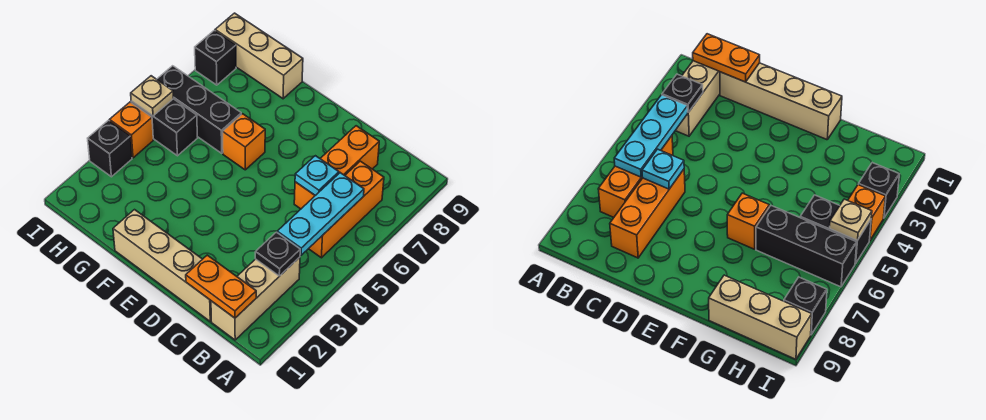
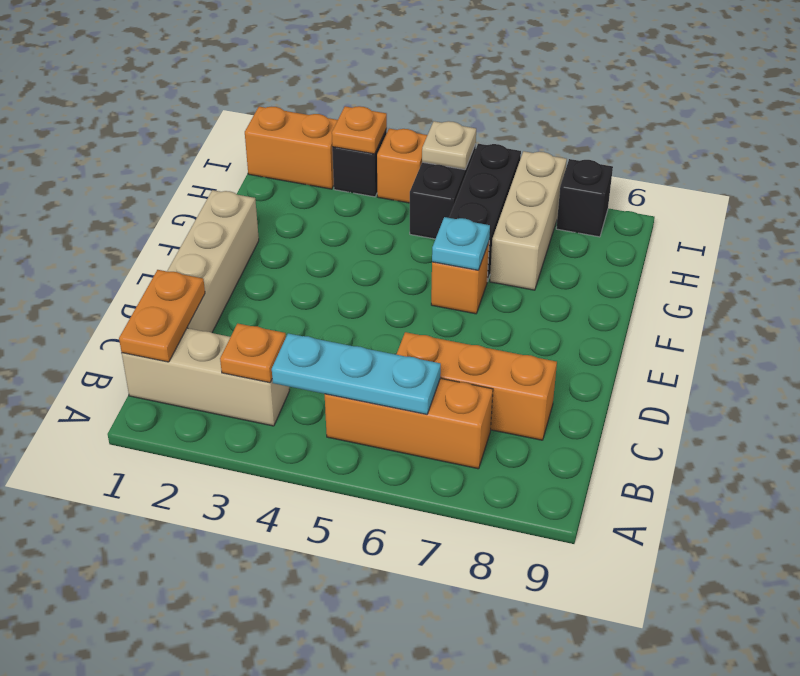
black plate B3 level 2 -> orange plate B3 level 2
cyan plate C6 level 2 -> cyan plate F6 level 2
tan brick G9:I9 level 1 -> tan brick G7:I7 level 1
none -> orange brick I1:I2 level 1
none -> orange plate I3 level 2

